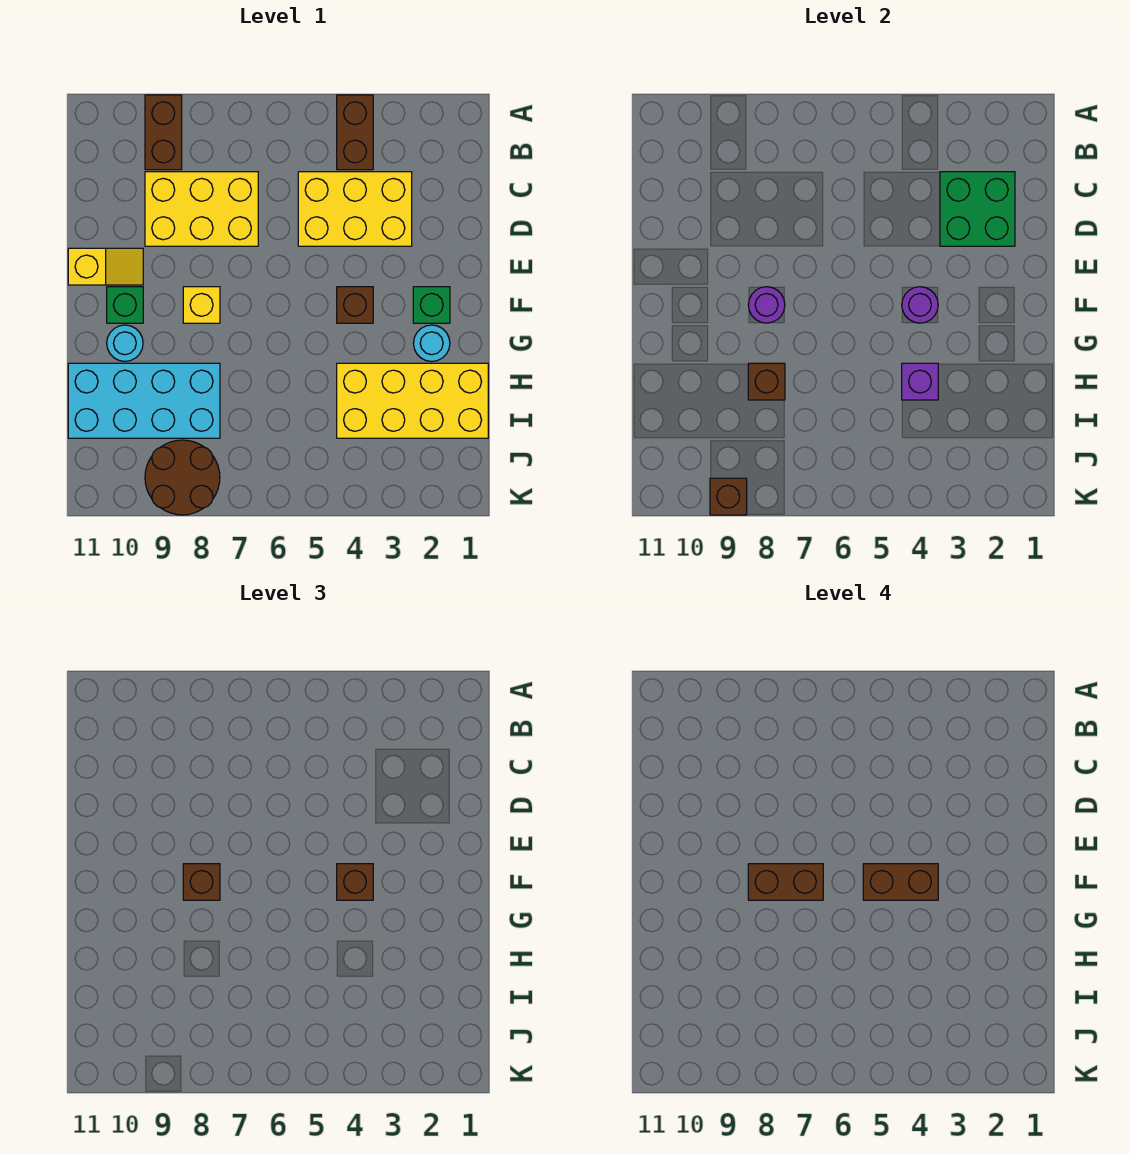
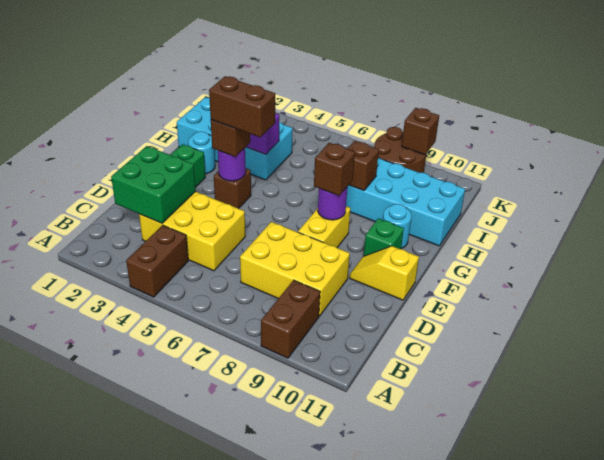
brown brick F7:F8 level 4 -> none
yellow brick F8 level 1 -> yellow brick E8:F8 level 1
yellow brick H1:I4 level 1 -> cyan brick H1:I4 level 1

